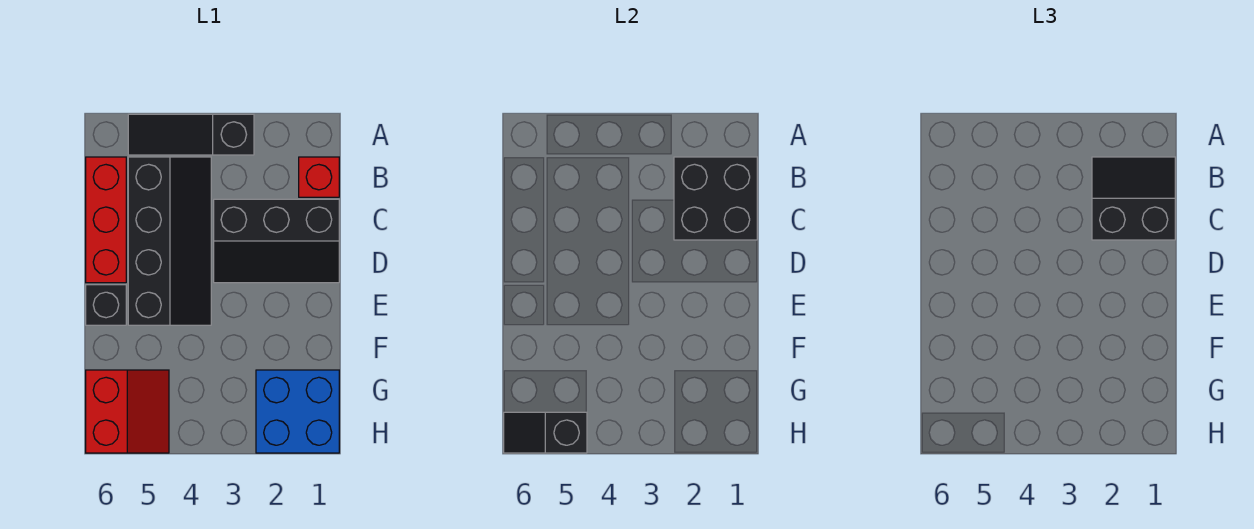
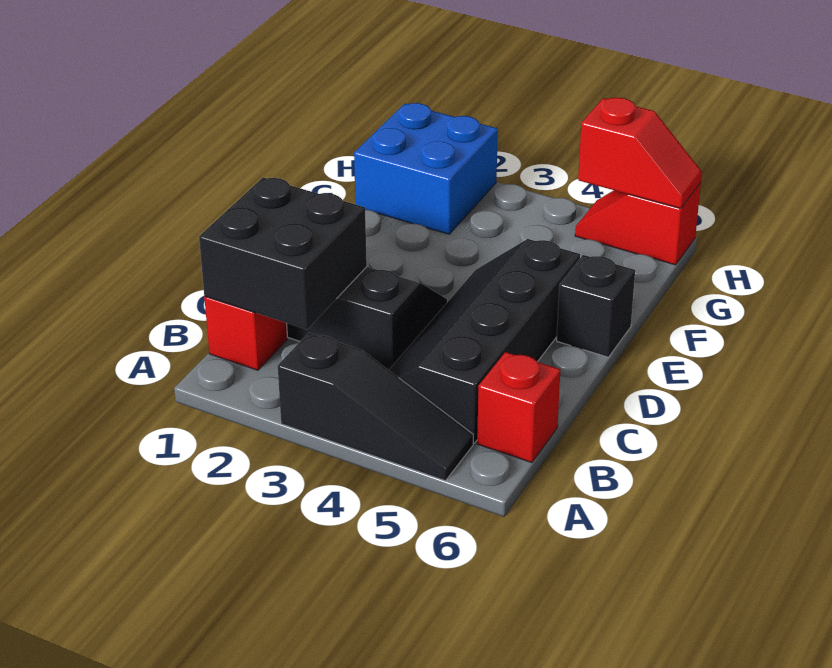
black slope B1:C2 level 3 top C -> none
red brick B6:D6 level 1 -> red brick B6 level 1
red slope G5:H6 level 1 top 6 -> red slope H5:H6 level 1 top 6
black slope H5:H6 level 2 top 5 -> red slope H5:H6 level 2 top 5

